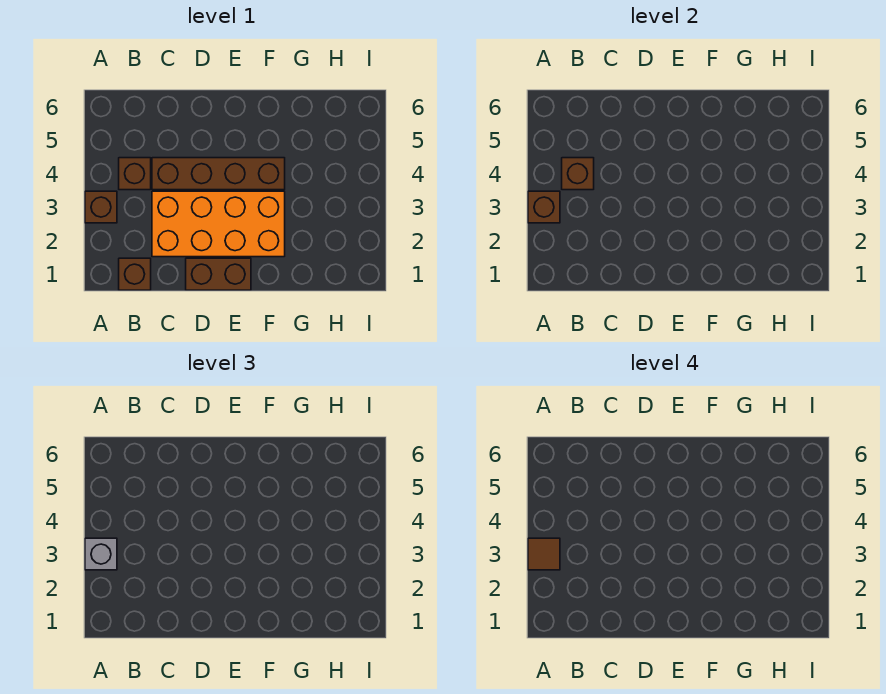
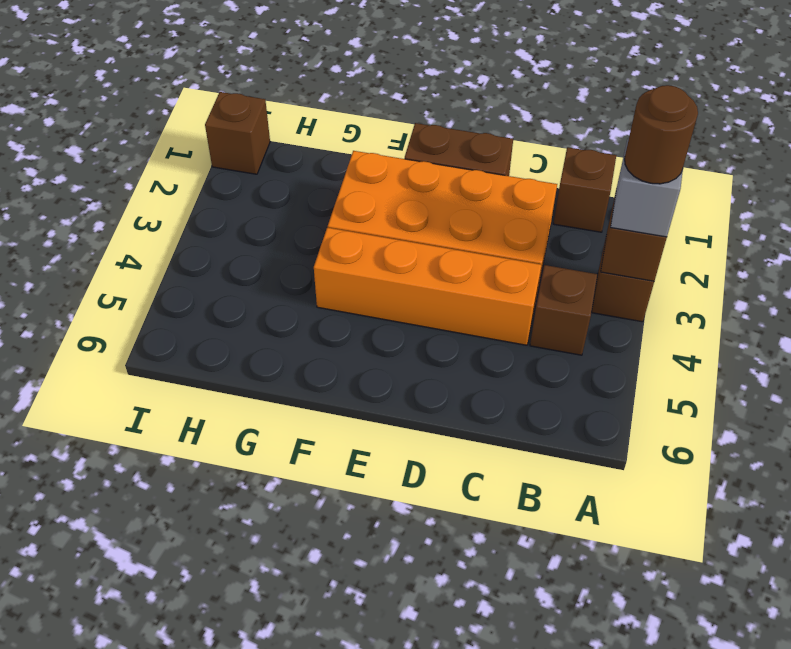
brown tile A3 level 4 -> brown round brick A3 level 4
brown brick B4 level 2 -> brown brick I1 level 1
brown brick C4:F4 level 1 -> orange brick C4:F4 level 1

